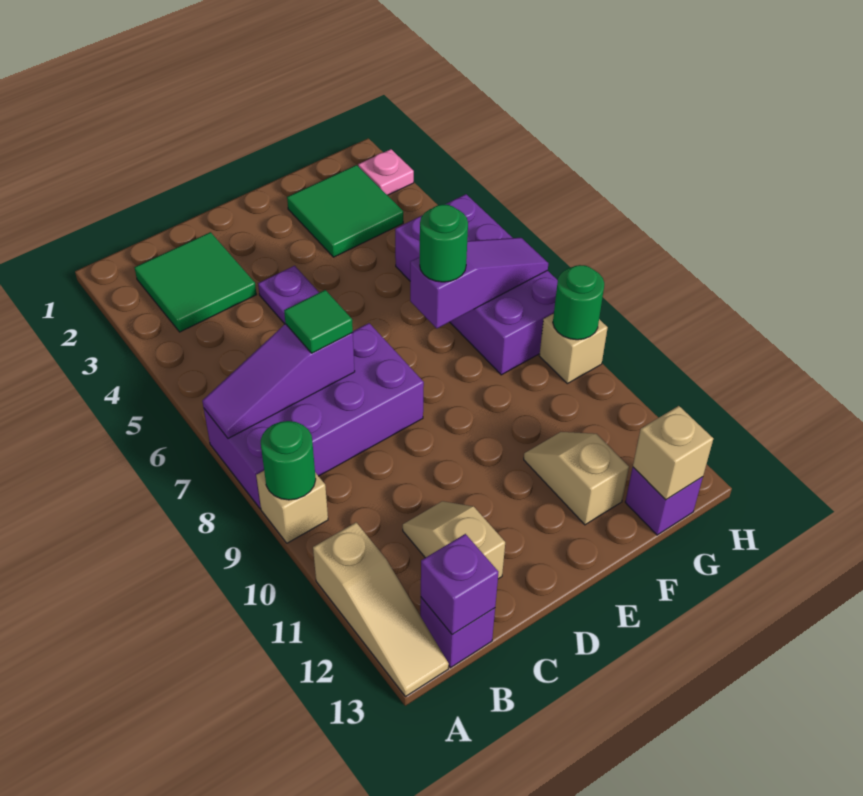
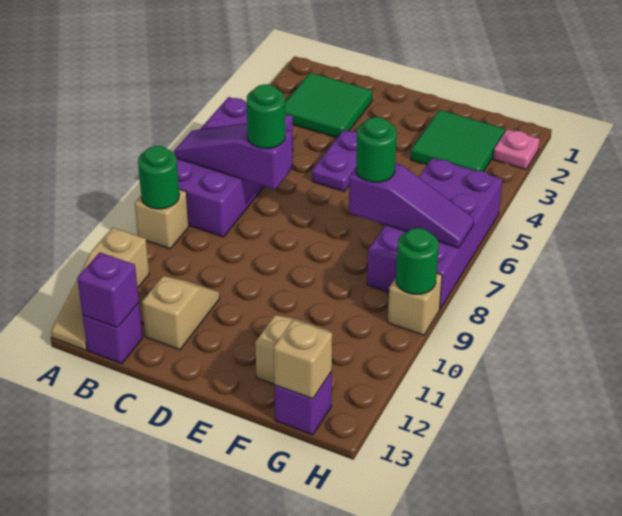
purple brick A7:D8 level 1 -> purple brick A5:B8 level 1
green tile C7 level 3 -> green round brick C7 level 3

